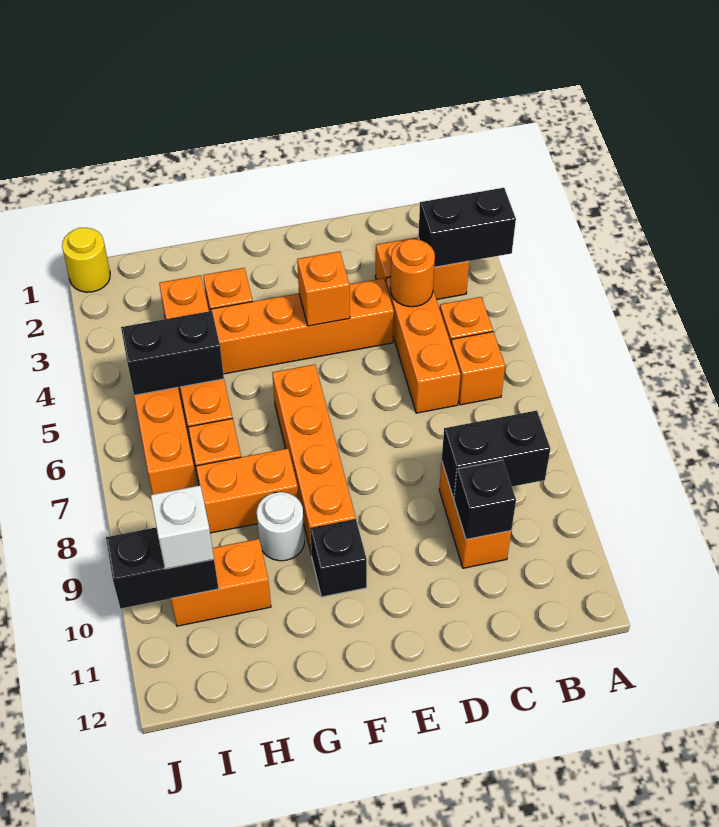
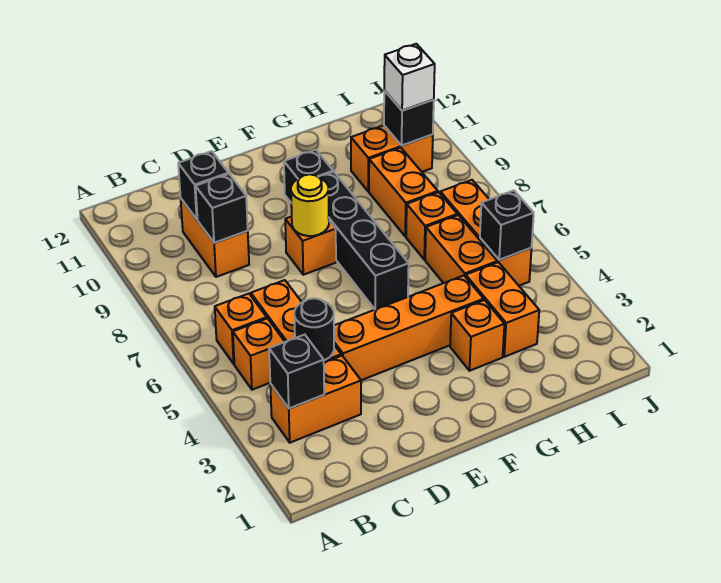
black brick A3:B3 level 2 -> black brick B3 level 2
black brick B9:C9 level 2 -> black brick C9 level 2
orange round brick C4 level 2 -> black round brick C4 level 2
orange brick E4 level 2 -> orange brick E8 level 1
orange brick F6:F9 level 1 -> black brick F6:F9 level 1
orange brick G8:H8 level 1 -> orange brick H8:H9 level 1
white round brick G9 level 1 -> none
black brick H5:I5 level 2 -> black brick I5 level 2
black brick I10:J10 level 2 -> black brick I10 level 2
yellow round brick J1 level 1 -> yellow round brick E8 level 2

